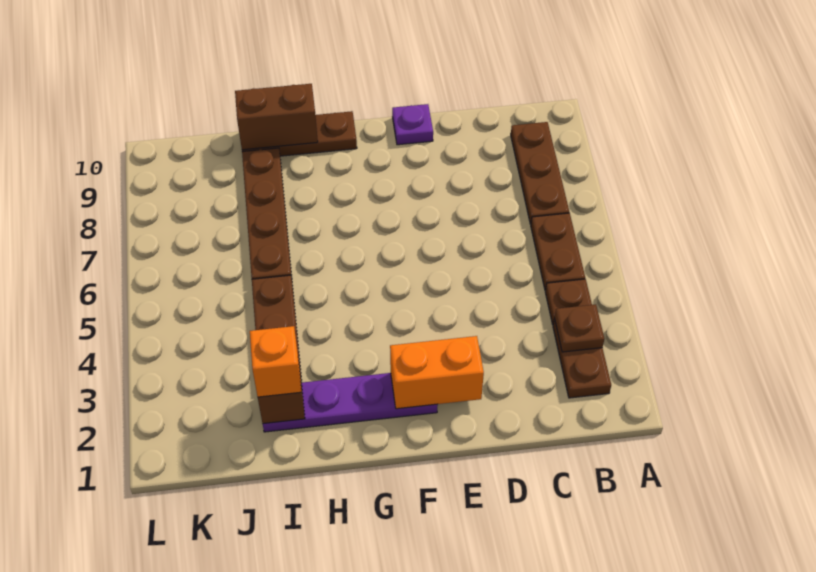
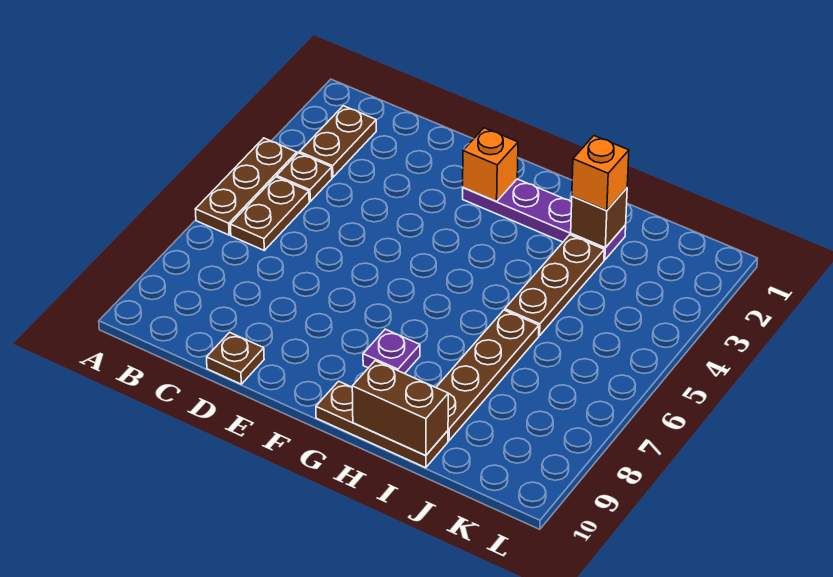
brown plate B3 level 2 -> brown plate D10 level 1
brown plate B7:B9 level 1 -> brown plate A4:A6 level 1
orange brick E2:F2 level 2 -> orange brick F2 level 2
purple plate E10 level 1 -> purple plate G8 level 1

